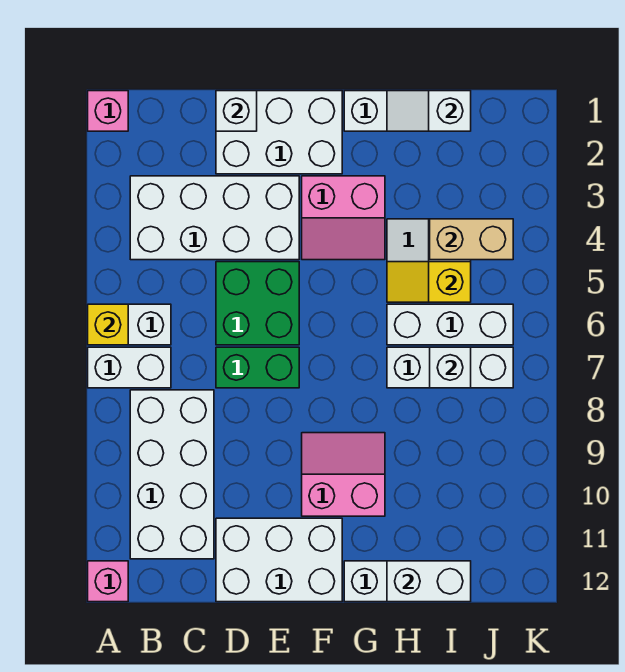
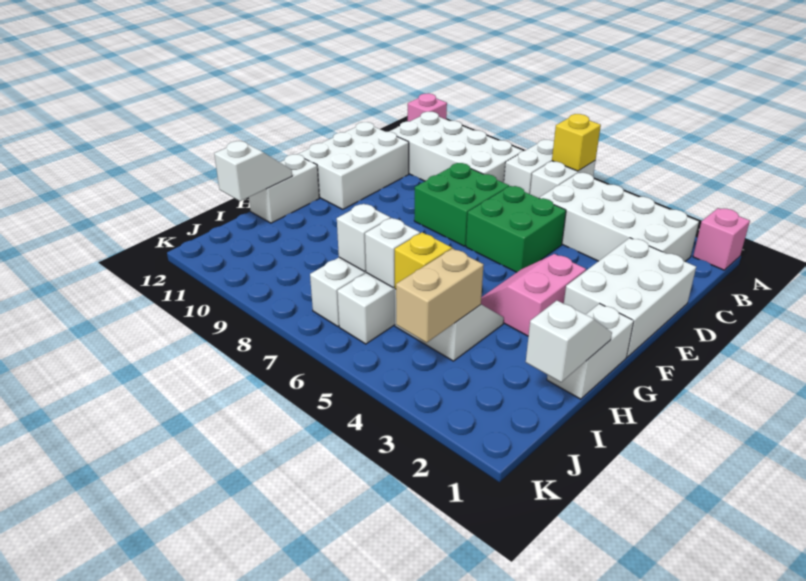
white brick B3:E4 level 1 -> white brick B2:C5 level 1
white brick D1 level 2 -> white brick I6 level 2
green brick D7:E7 level 1 -> green brick D7:E8 level 1
pink slope F9:G10 level 1 top 10 -> none
white brick H12:I12 level 2 -> white slope H12:I12 level 2 top I

